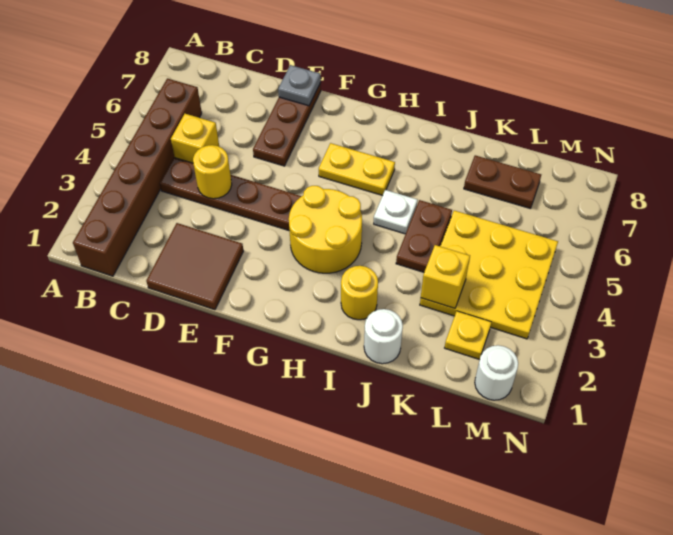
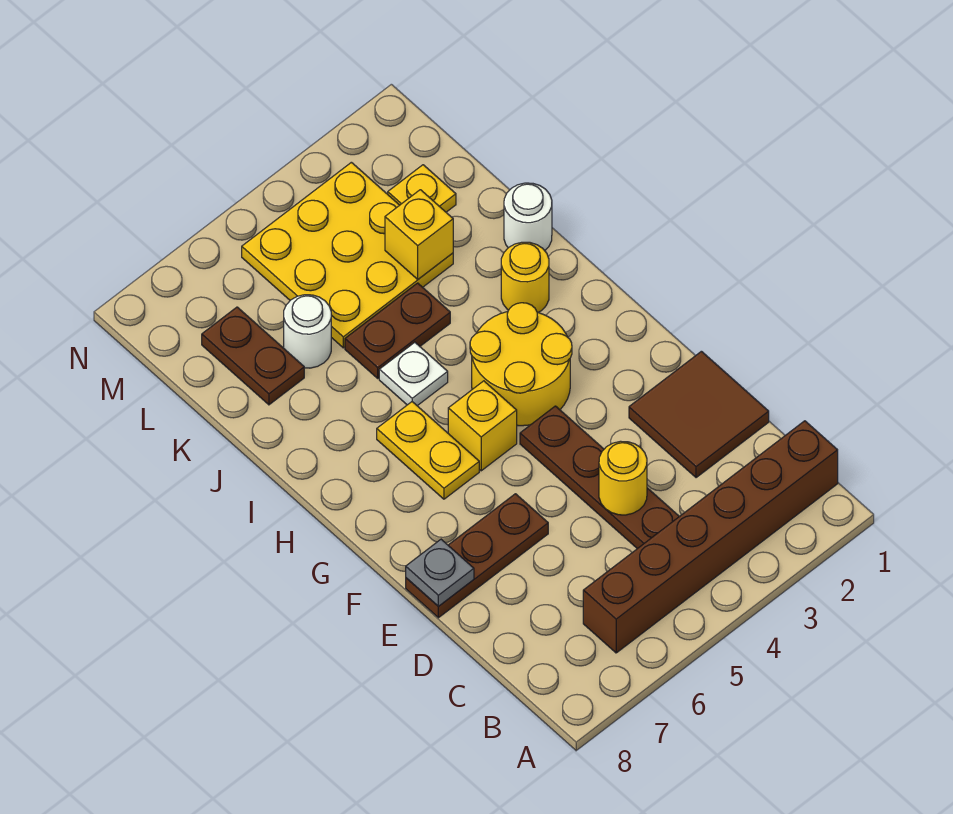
yellow brick C5 level 1 -> yellow brick G5 level 1
white round brick M1 level 1 -> white round brick K6 level 1

